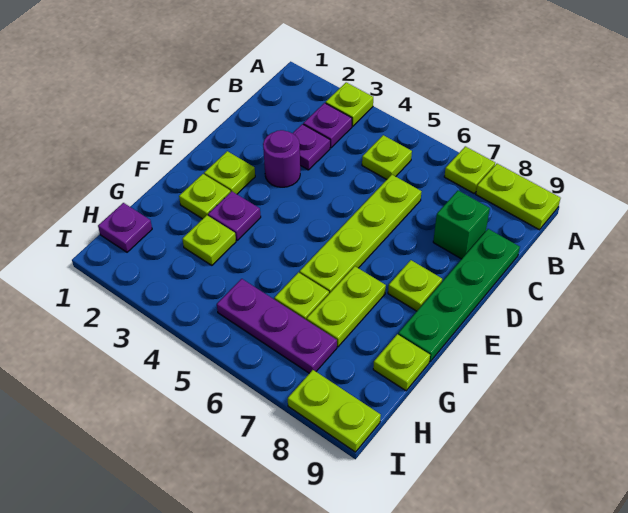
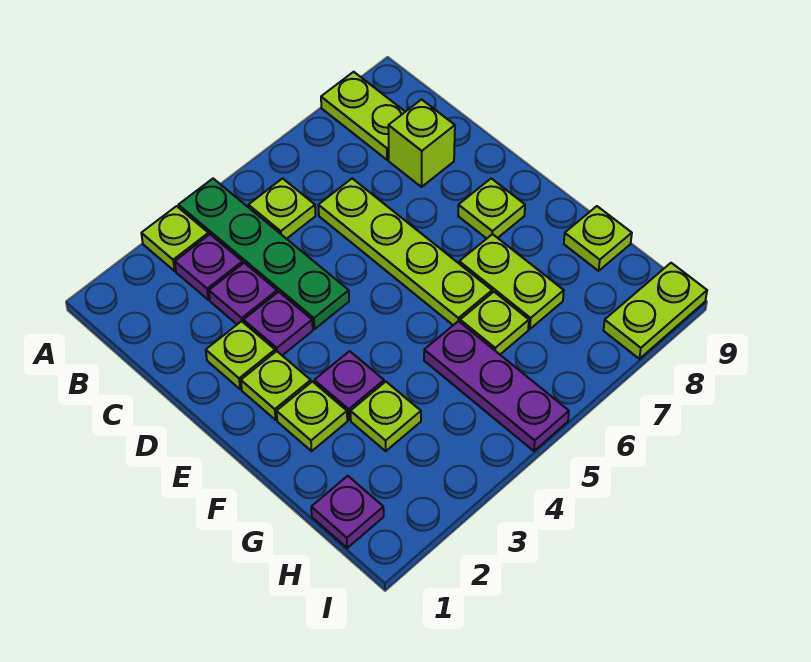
lime plate A7 level 1 -> lime plate D2 level 1
lime plate A8:A9 level 1 -> lime plate A8:B8 level 1
green brick C8 level 1 -> lime brick C8 level 1
green plate C9:F9 level 1 -> green plate A4:D4 level 1
purple round brick D3 level 1 -> purple plate D3 level 1
purple plate H5:H7 level 1 -> purple plate G5:I5 level 1

